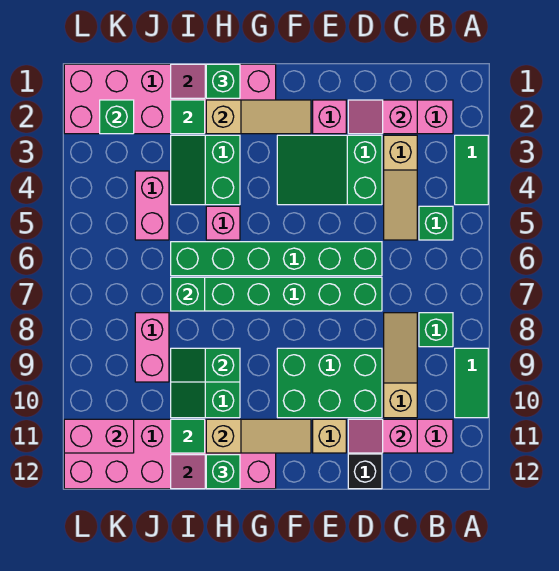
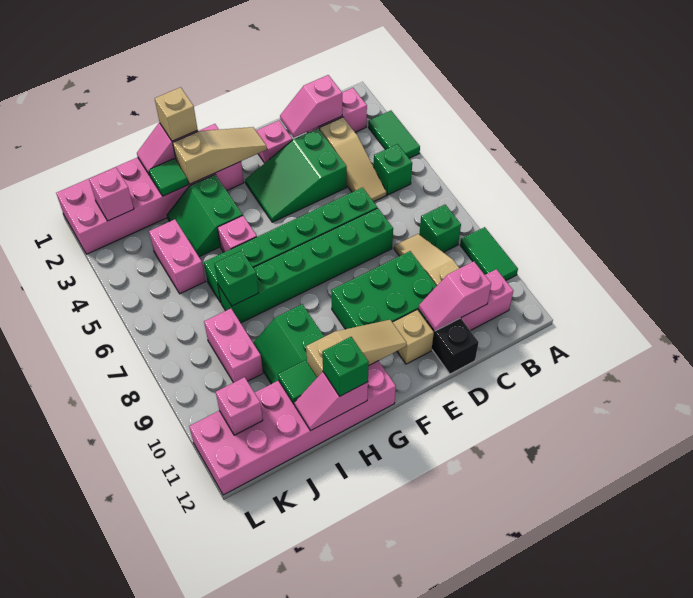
green brick H1 level 3 -> tan brick H1 level 3
green slope H9:I9 level 2 top H -> none
green brick K2 level 2 -> pink brick K2 level 2
pink brick K11:L11 level 2 -> pink brick K11 level 2

